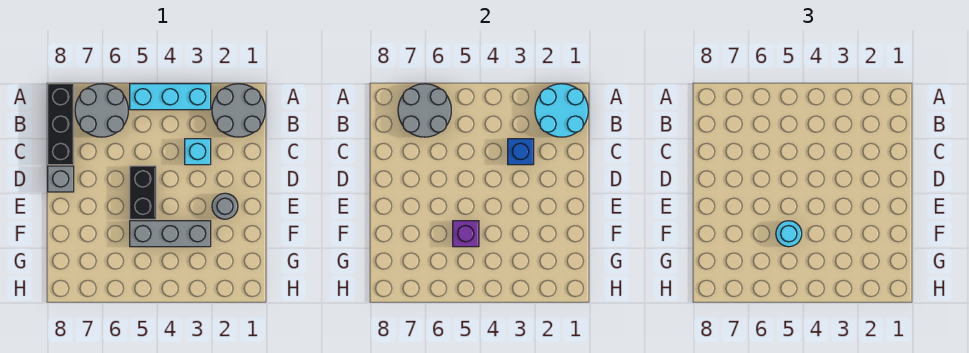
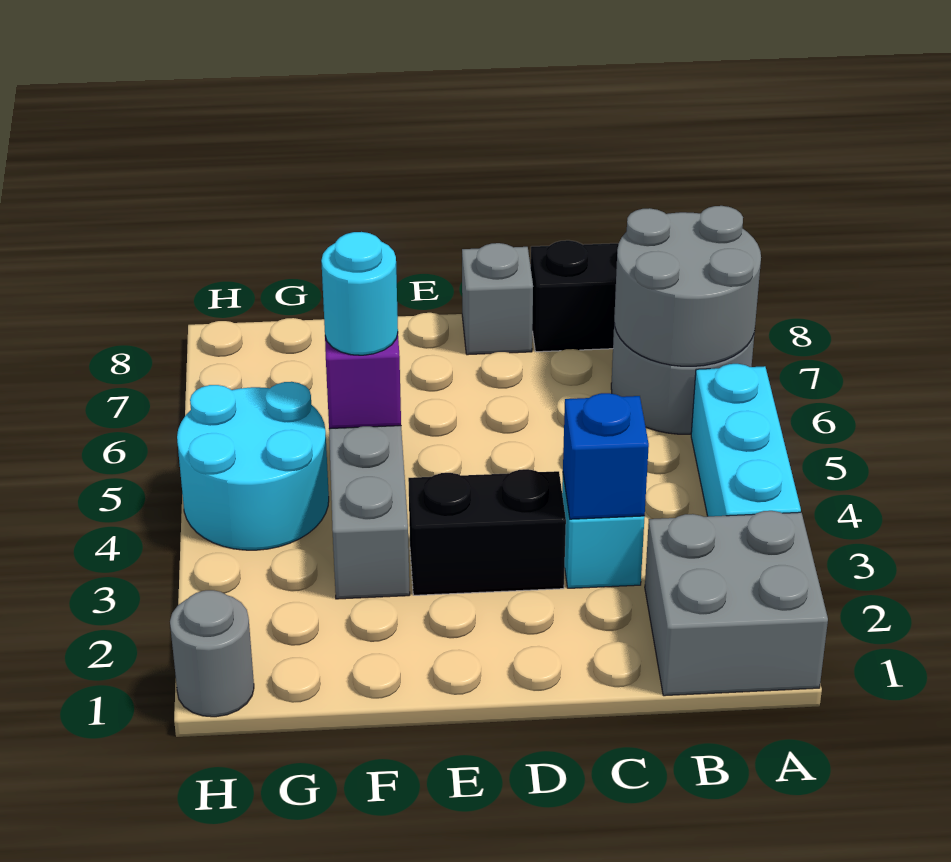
grey round brick A1:B2 level 1 -> grey brick A1:B2 level 1
cyan round brick A1:B2 level 2 -> cyan round brick G4:H5 level 1
black brick D5:E5 level 1 -> black brick D3:E3 level 1
grey round brick E2 level 1 -> grey round brick H1 level 1

